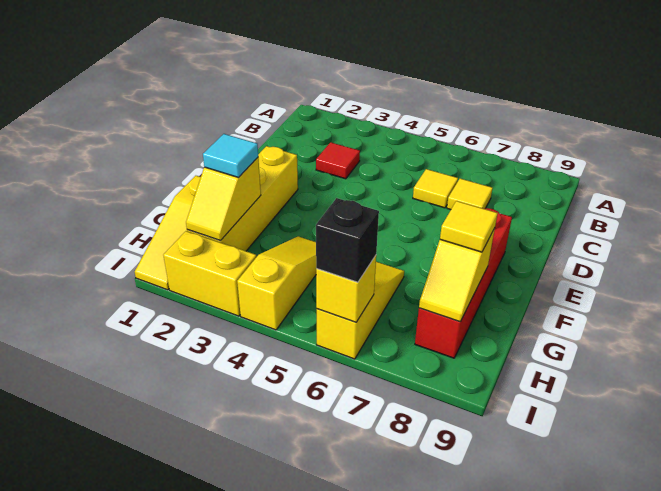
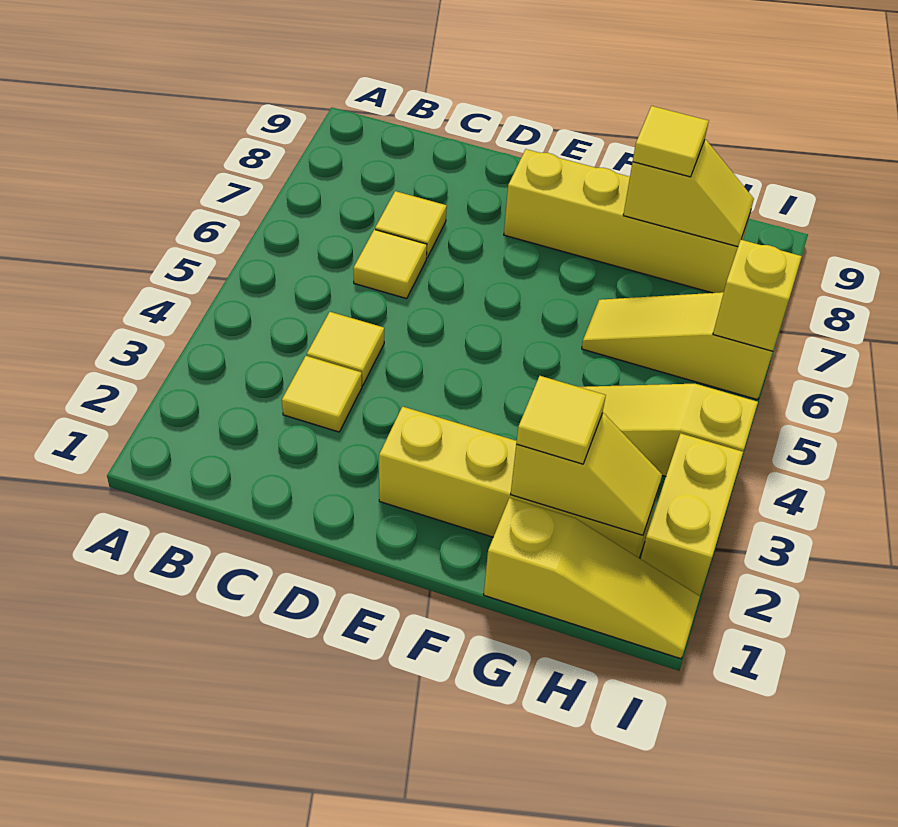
red tile C3 level 1 -> yellow tile C3 level 1
none -> yellow tile C4 level 1
red brick E8:H8 level 1 -> yellow brick E8:H8 level 1
cyan tile G2 level 3 -> yellow tile G2 level 3
black brick I6 level 3 -> none

